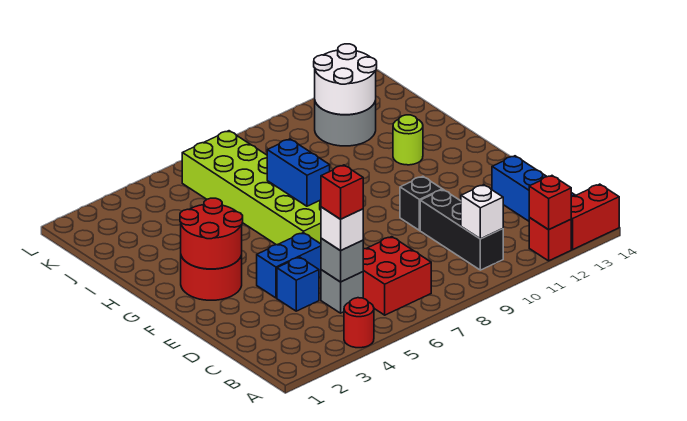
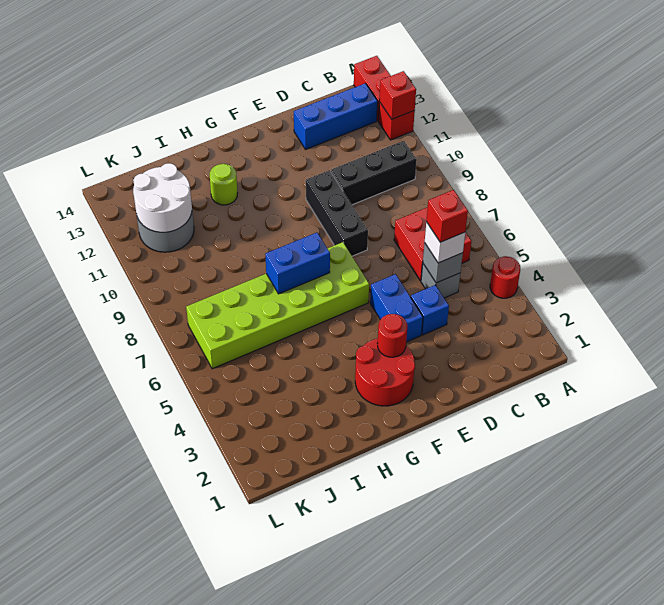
white brick B10 level 2 -> none
black brick E10 level 1 -> black brick E8:E10 level 1
red round brick F2:G3 level 2 -> red round brick F3 level 2

